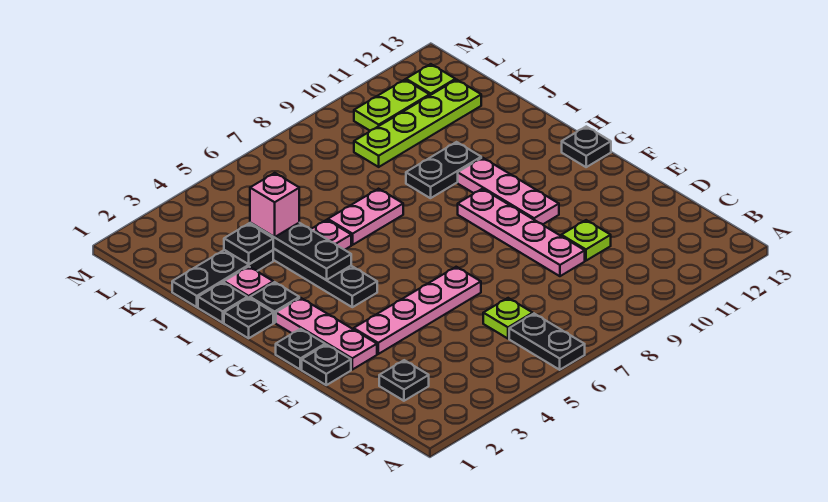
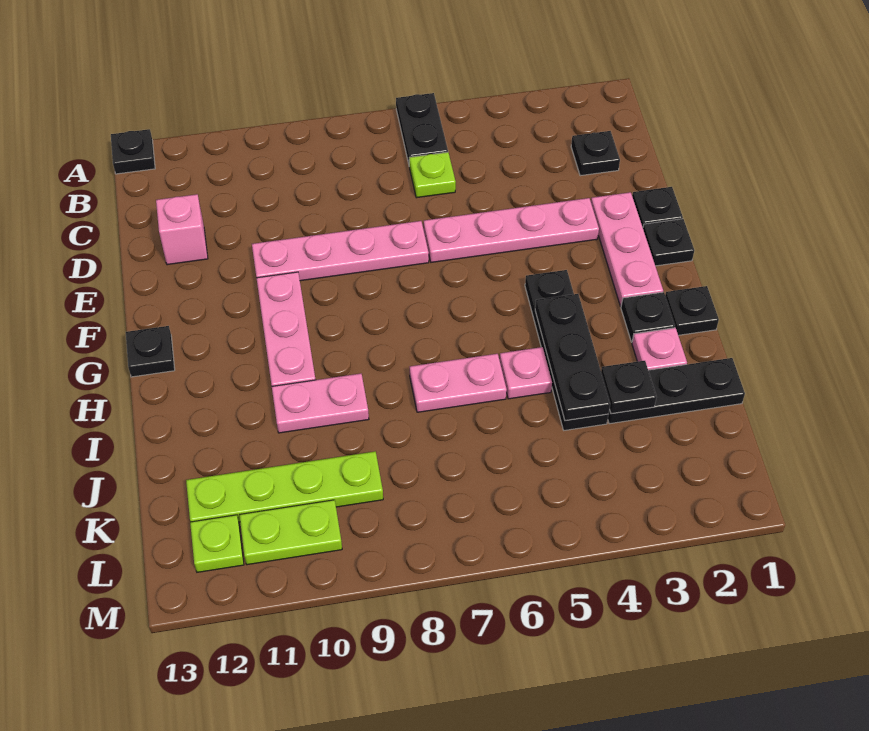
pink plate D9:G9 level 1 -> pink plate E7:E10 level 1
lime plate D10 level 1 -> none
black plate I1 level 1 -> black plate A13 level 1
black plate I9:I10 level 1 -> pink plate I9:I10 level 1
pink brick J4 level 3 -> pink brick D12 level 1

